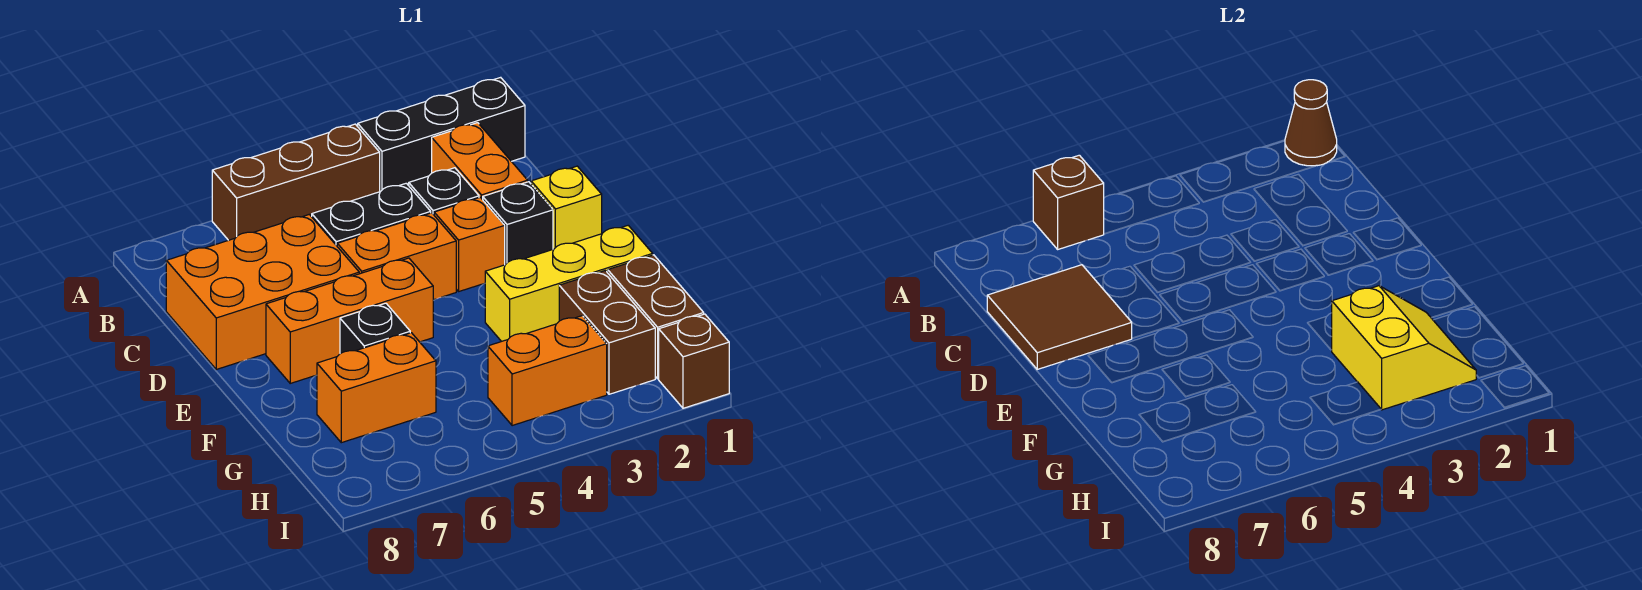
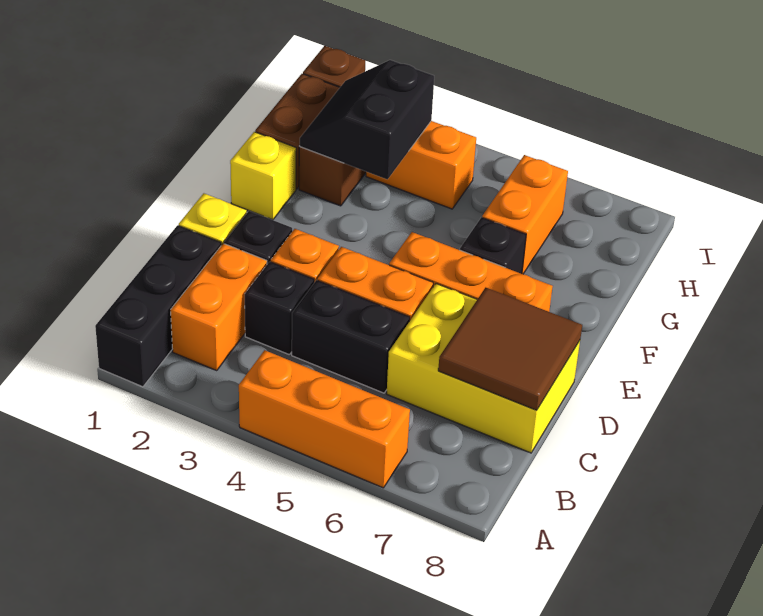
black brick A1:A3 level 1 -> black brick A1:C1 level 1
brown cone A1 level 2 -> none
brown brick A4:A6 level 1 -> orange brick A4:A6 level 1
brown brick A6 level 2 -> none
orange brick C6:D8 level 1 -> yellow brick C6:D8 level 1
yellow brick F1:F3 level 1 -> yellow brick F1 level 1
yellow slope G2:H3 level 2 top 3 -> black slope G2:H3 level 2 top 3
orange brick G6:G7 level 1 -> orange brick G6:H6 level 1

